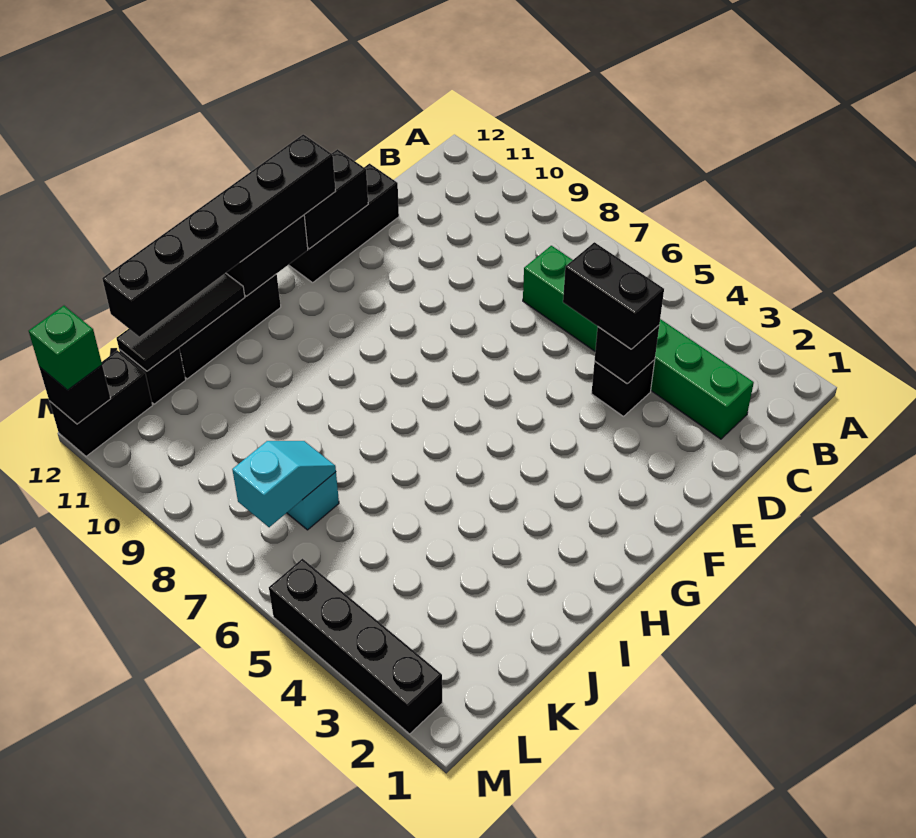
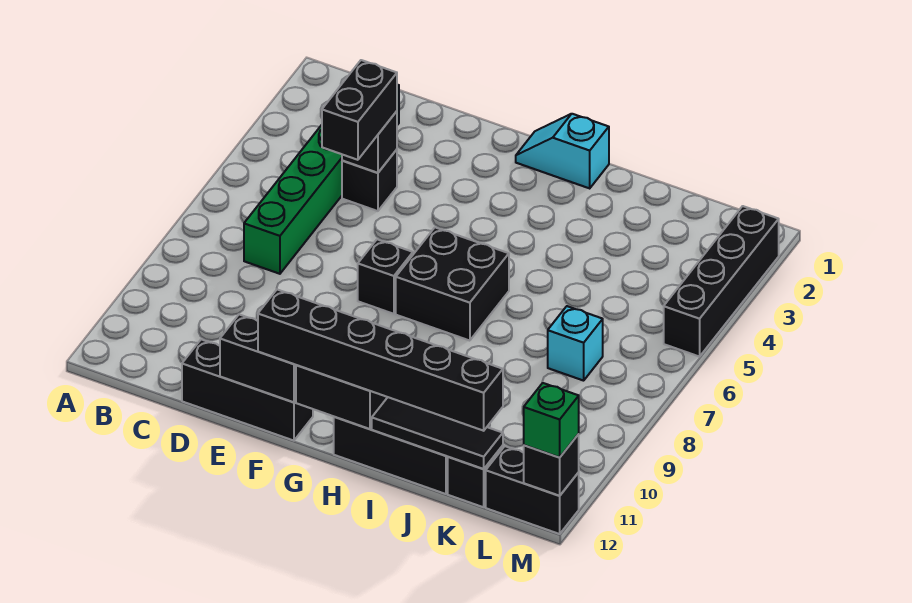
none -> black brick F7 level 1
none -> black brick G6:H7 level 1
cyan slope K7:L7 level 2 top L -> cyan slope G1:H1 level 1 top H

